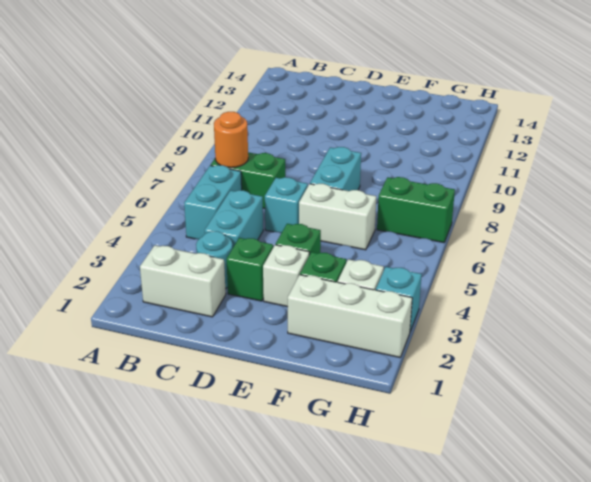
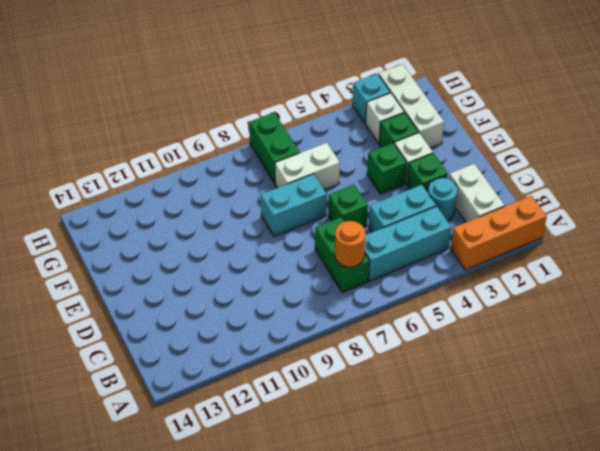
none -> orange brick A1:A3 level 1
cyan brick B5:B6 level 1 -> cyan brick B4:B6 level 1
cyan brick D6 level 1 -> green brick D6 level 1
white brick E6:F6 level 1 -> white brick F6:F7 level 1

